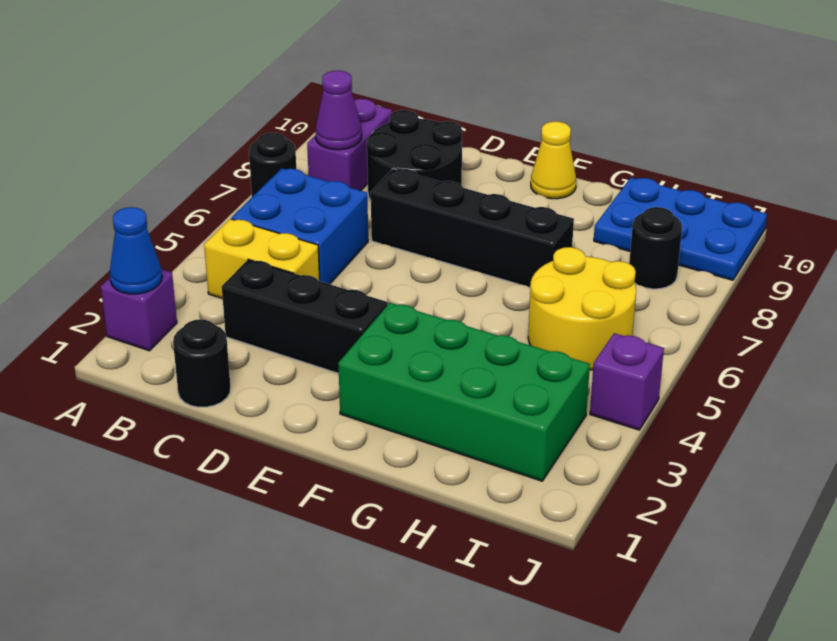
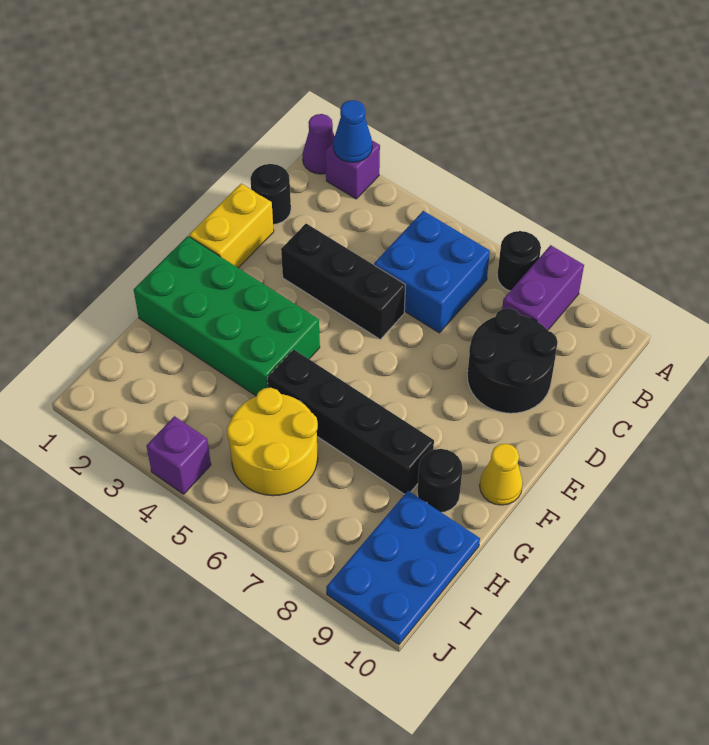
yellow brick B4:C4 level 1 -> yellow brick D1:E1 level 1
purple brick B8:B9 level 1 -> purple brick A8:B8 level 1
purple cone B8 level 2 -> purple cone A1 level 1
black brick C3:E3 level 1 -> black brick D3:D5 level 1
black brick D7:G7 level 1 -> black brick G5:G8 level 1
green brick F2:I3 level 1 -> green brick F1:G4 level 1
black round brick I8 level 1 -> black round brick G9 level 1

